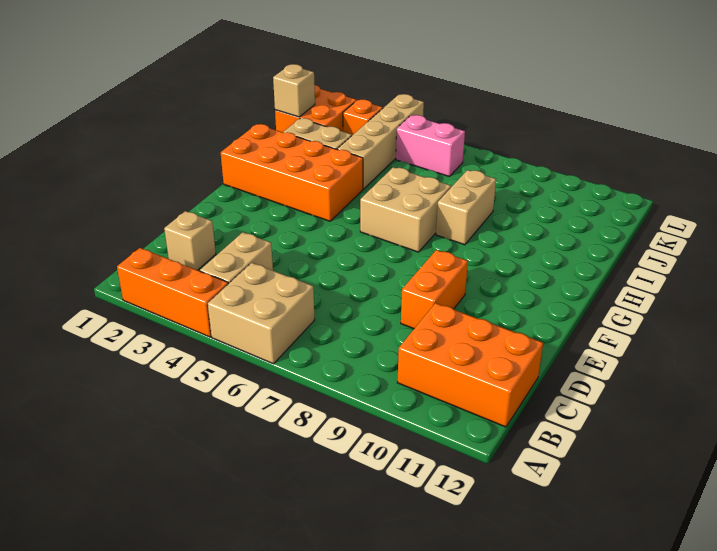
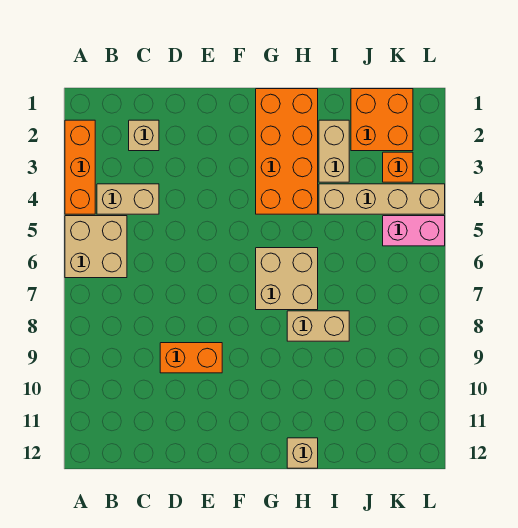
orange brick B10:C12 level 1 -> none
tan brick J1 level 2 -> tan brick H12 level 1
pink brick K5:K6 level 1 -> pink brick K5:L5 level 1

